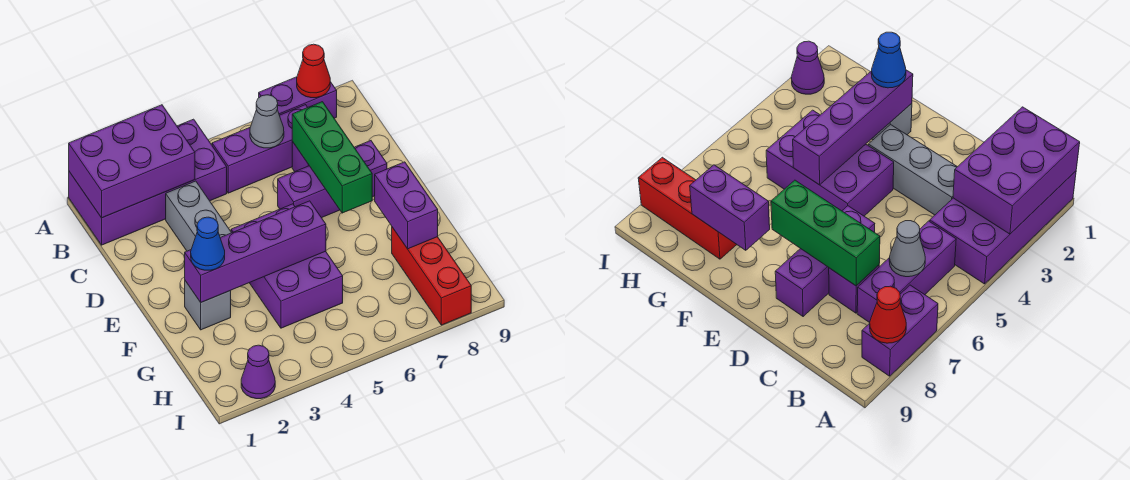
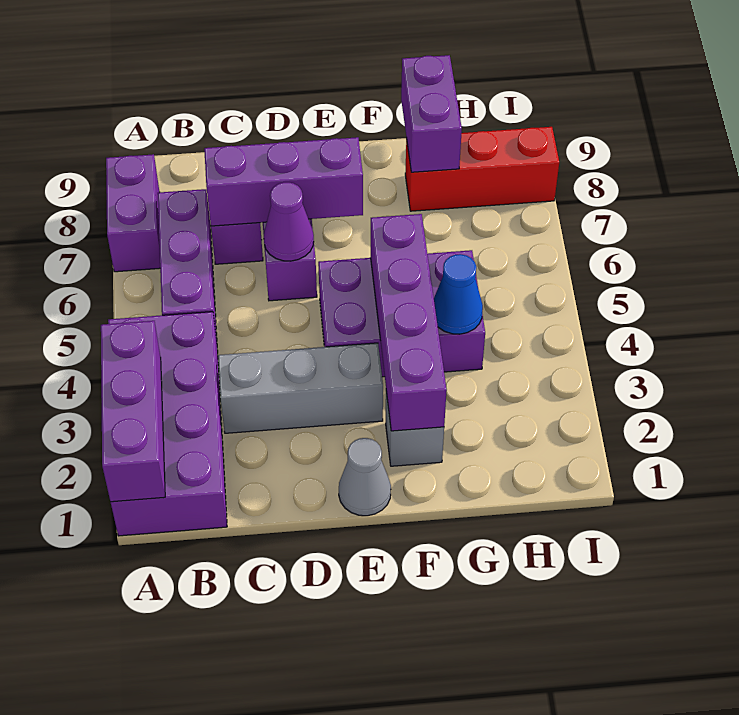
purple brick A1:B3 level 2 -> purple brick A1:A3 level 2
red cone A8 level 2 -> none
grey cone B6 level 2 -> grey cone E1 level 1
green brick C7:E7 level 2 -> purple brick C7:E7 level 2
blue cone F2 level 3 -> blue cone G4 level 2
purple brick F8:G8 level 2 -> purple brick G8:G9 level 2
purple cone I2 level 1 -> purple cone D6 level 2

